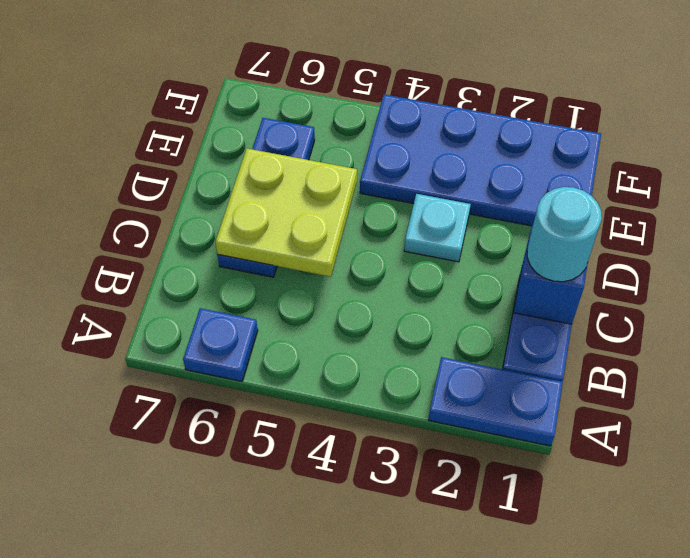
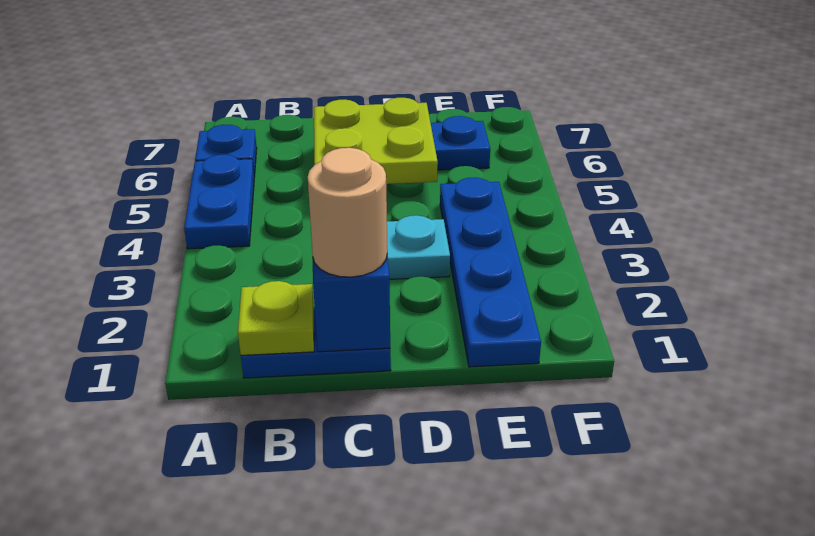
blue plate A1:A2 level 1 -> blue plate A4:A5 level 1
none -> lime plate B1 level 2
cyan round brick C1 level 3 -> tan round brick C1 level 3
blue plate E1:F4 level 1 -> blue plate E1:E4 level 1

